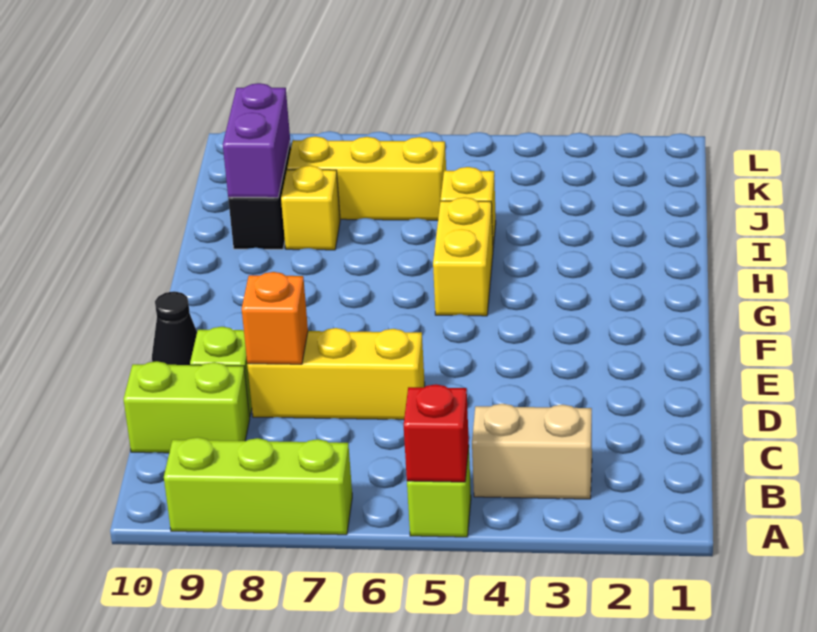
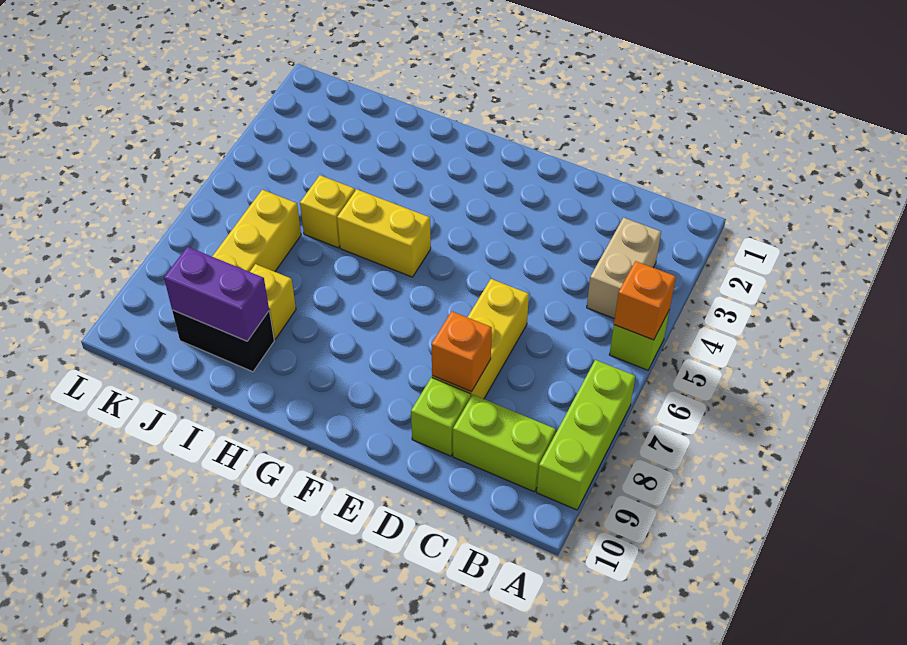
red brick A5 level 2 -> orange brick A5 level 2
lime brick C9:C10 level 1 -> lime brick B9:C9 level 1
black cone E10 level 1 -> none

